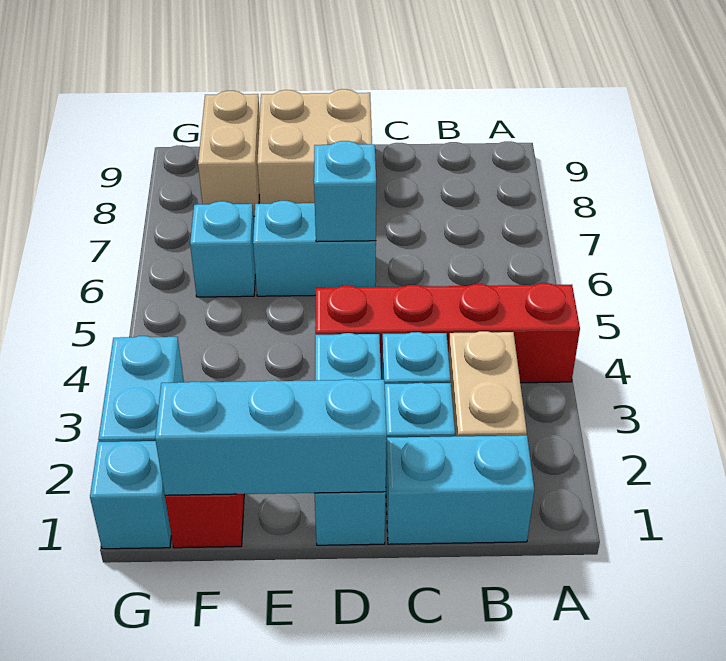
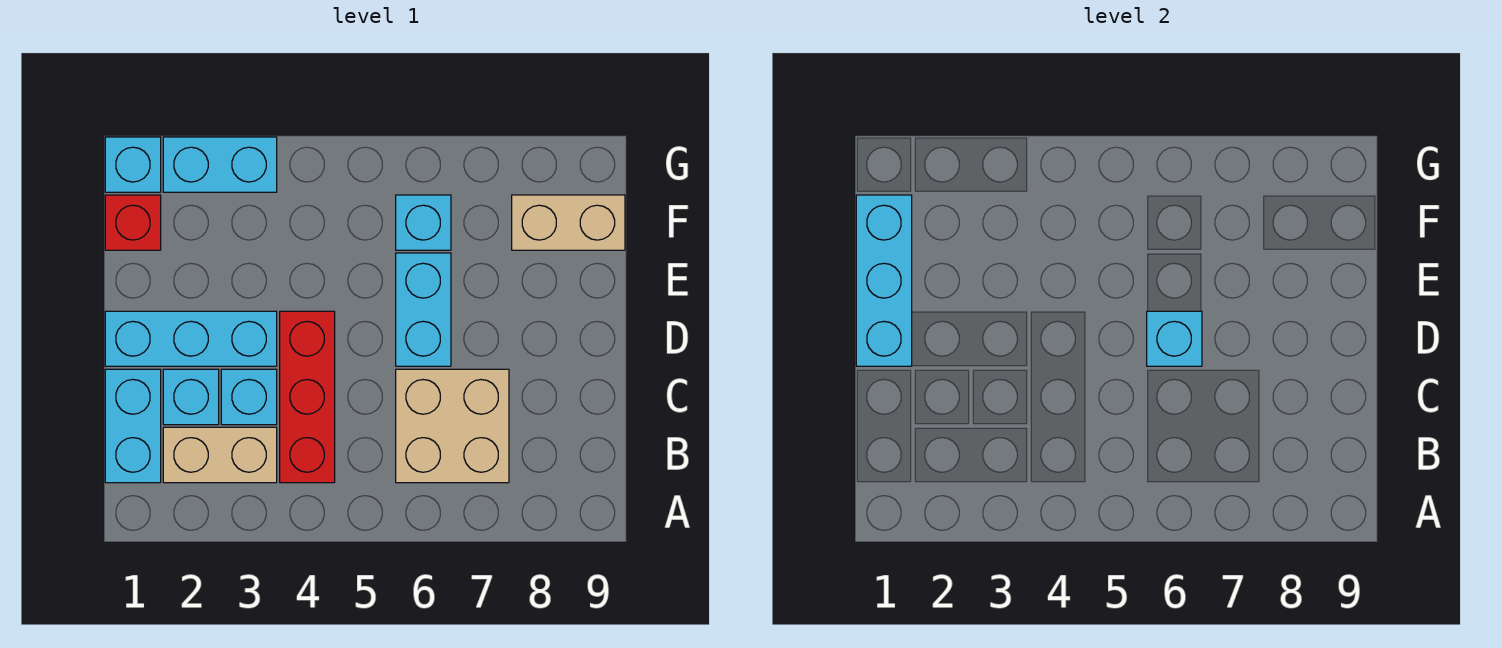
red brick A4:D4 level 1 -> red brick B4:D4 level 1
tan brick D8:E9 level 1 -> tan brick B6:C7 level 1

